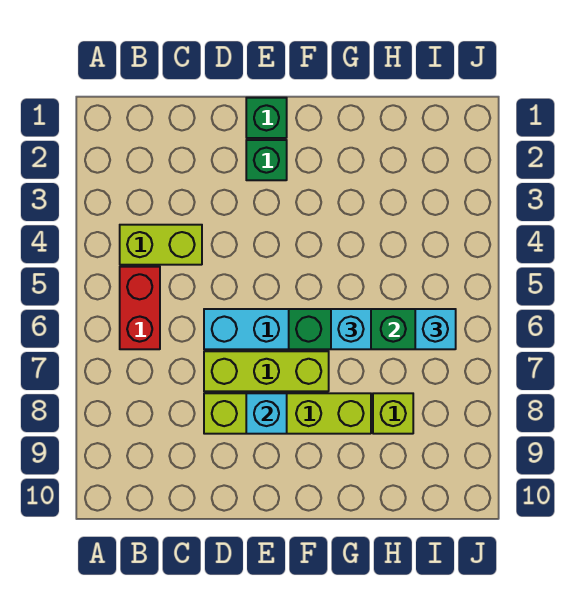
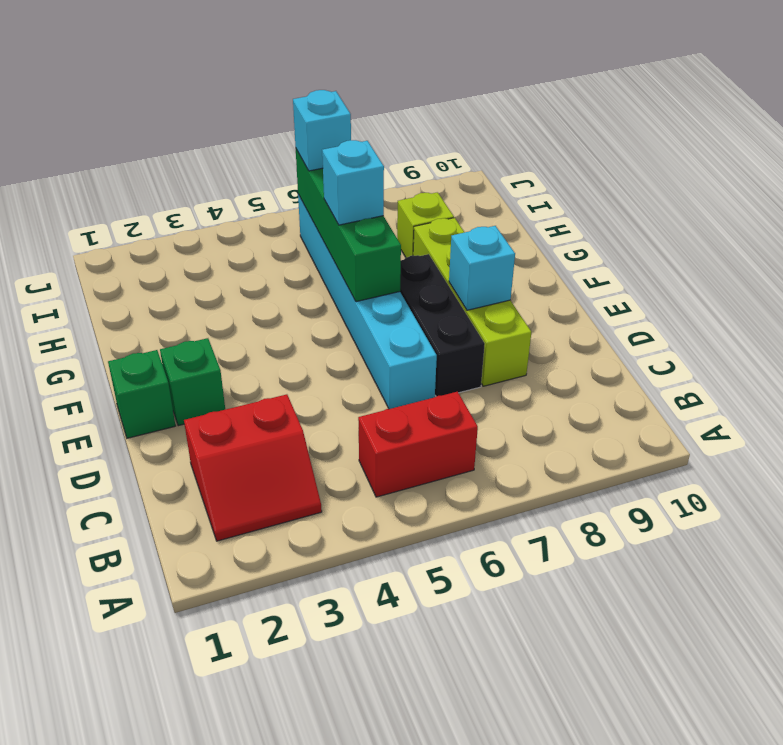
none -> red slope B2:C3 level 1 top C
lime brick B4:C4 level 1 -> none
lime brick D7:F7 level 1 -> black brick D7:F7 level 1

